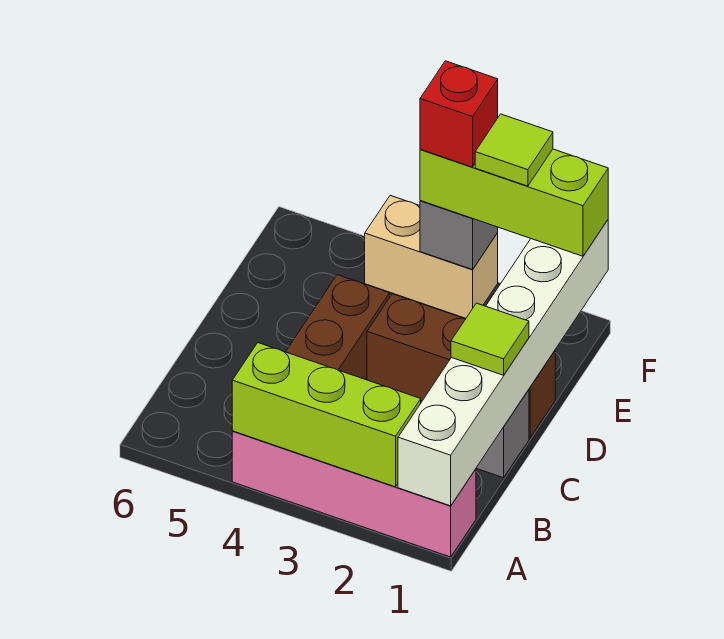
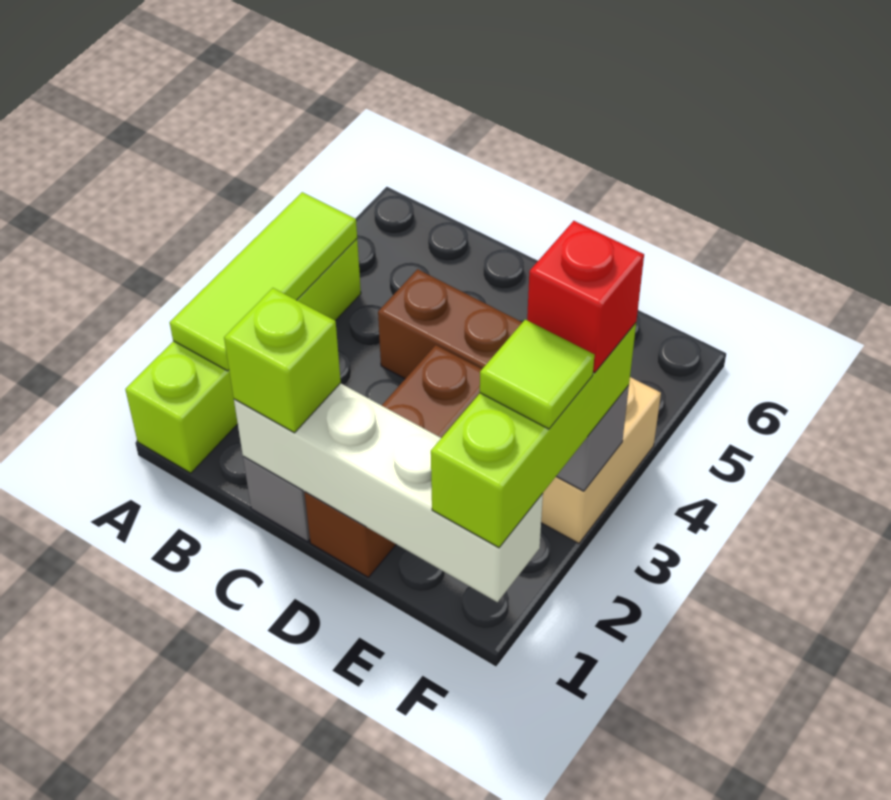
pink brick A1:A4 level 1 -> lime brick A1:A4 level 1
white brick A1:F1 level 2 -> white brick C1:F1 level 2
lime brick A2:A4 level 2 -> lime tile A2:A4 level 2
lime tile C1 level 3 -> lime brick C1 level 3

